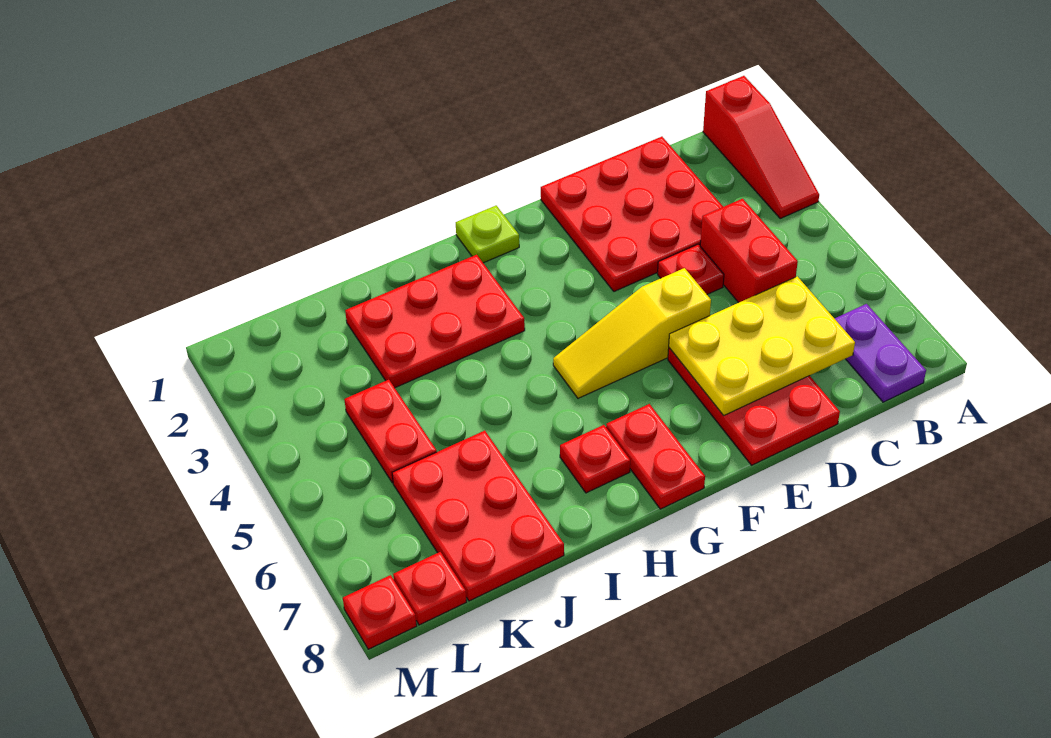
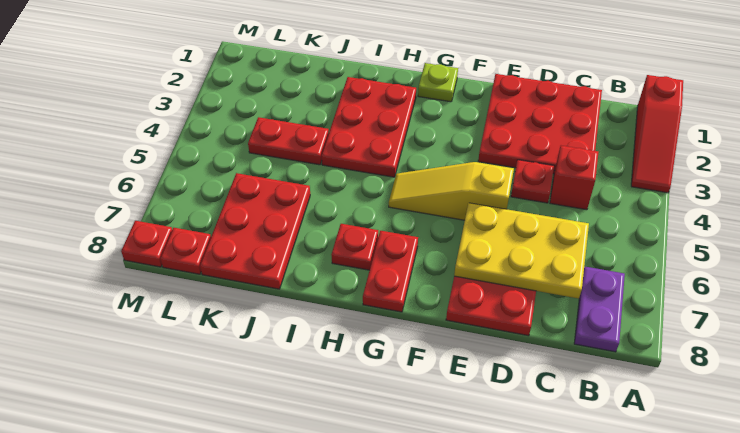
red brick C4:C5 level 1 -> red brick C4 level 1
red plate H2:J3 level 1 -> red plate H2:I4 level 1
red plate K4:K5 level 1 -> red plate J4:K4 level 1

